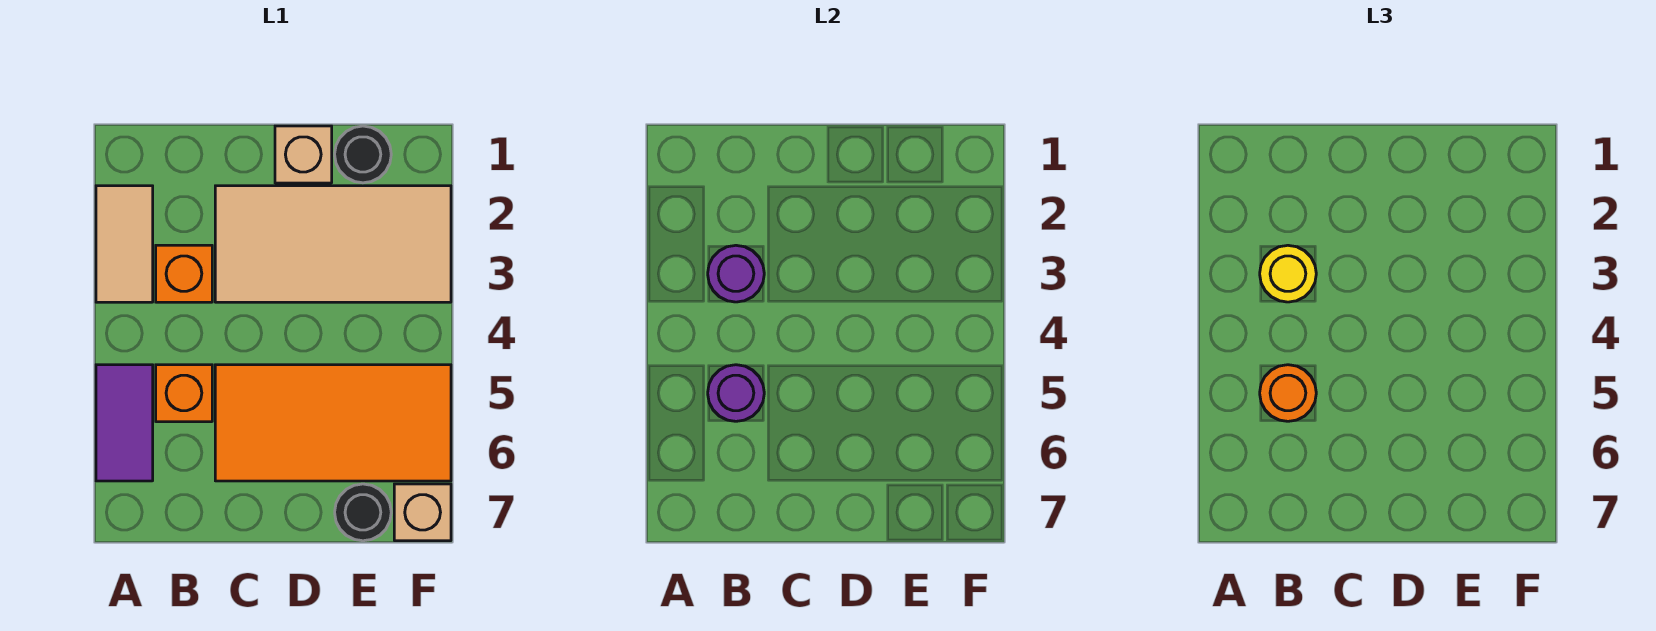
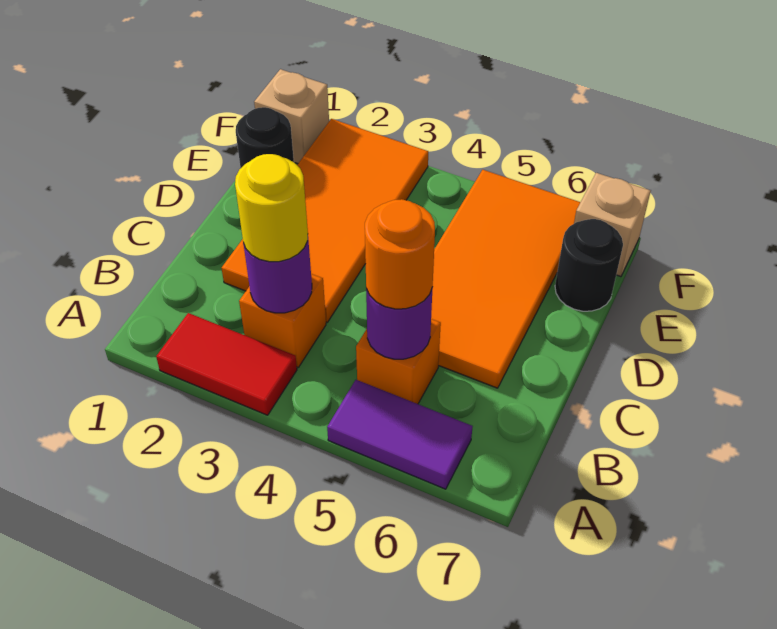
tan tile A2:A3 level 1 -> red tile A2:A3 level 1
tan tile C2:F3 level 1 -> orange tile C2:F3 level 1
tan brick D1 level 1 -> tan brick F1 level 1

